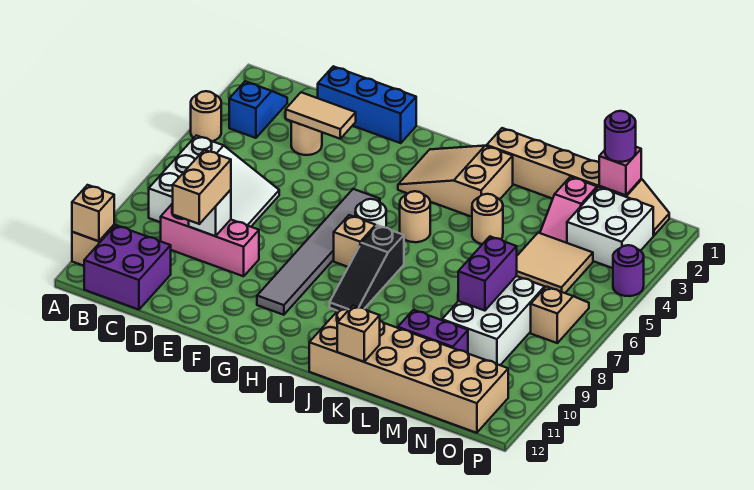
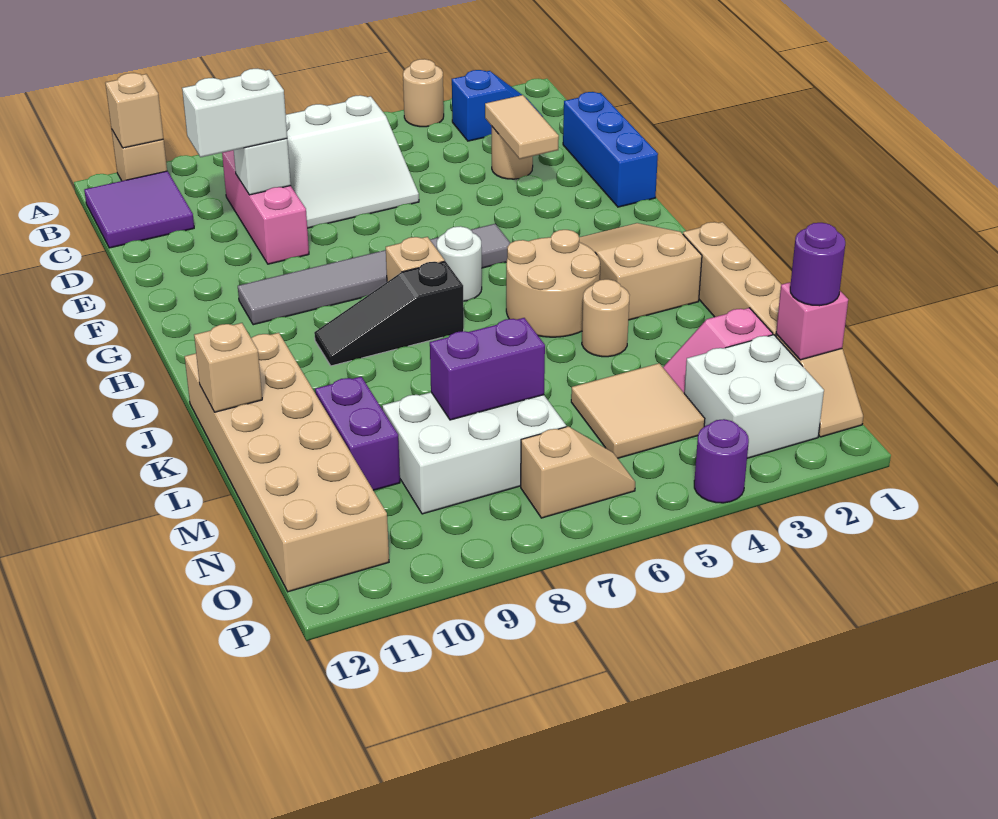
purple brick B11:C12 level 1 -> purple tile B11:C12 level 1
tan brick D9:D10 level 3 -> white brick D9:D10 level 3
tan round brick I5 level 1 -> tan round brick I4:J5 level 1

